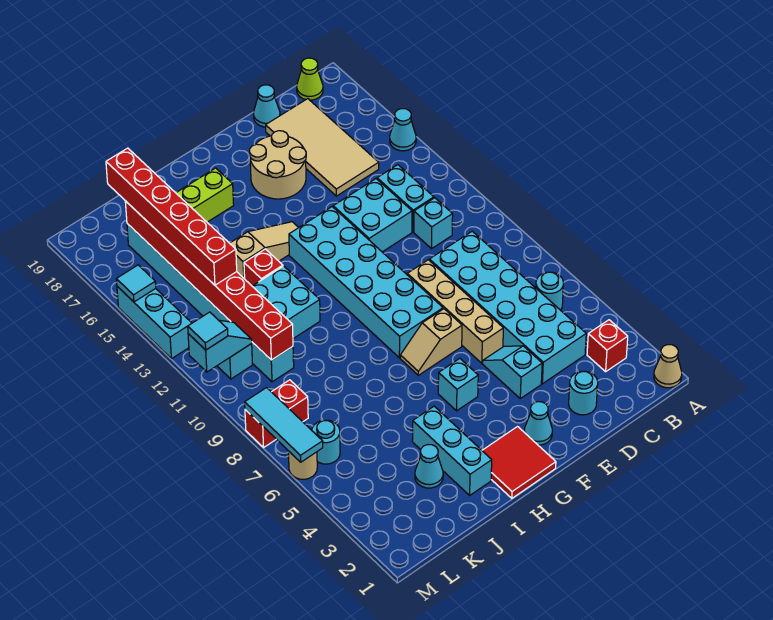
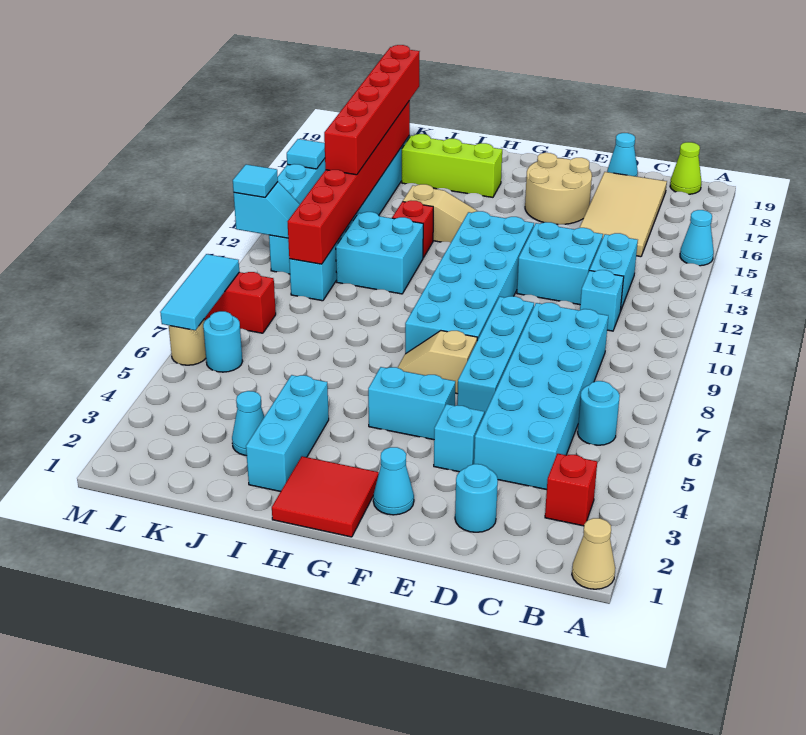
tan brick E6:E9 level 1 -> cyan brick E6:E9 level 1
cyan brick G5 level 1 -> cyan brick F5:G5 level 1

